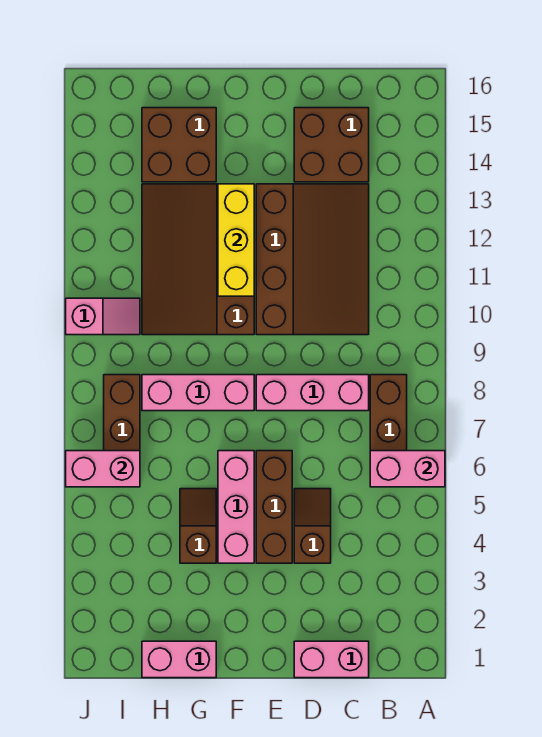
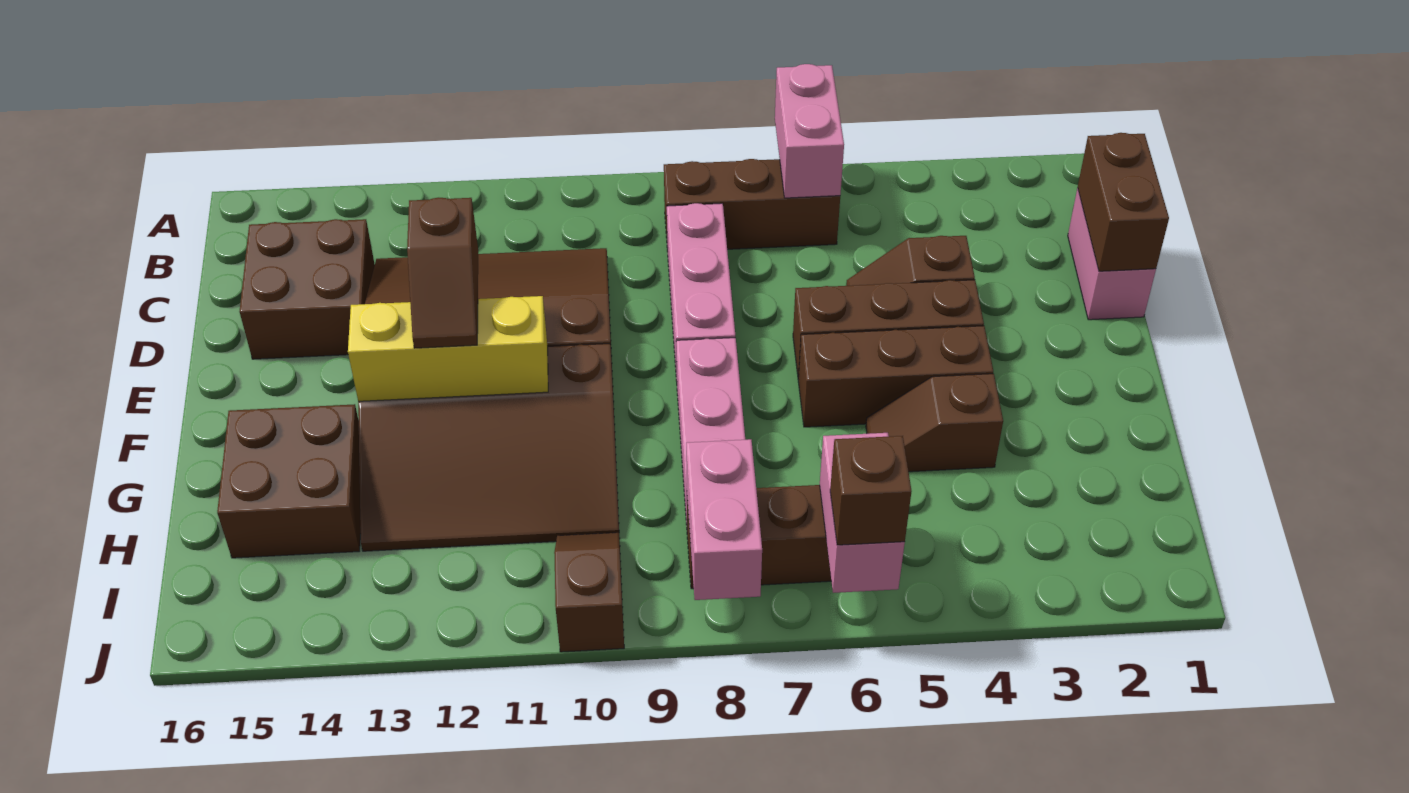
none -> brown brick C1:D1 level 2
none -> brown slope E12:F12 level 3 top E
pink brick F4:F6 level 1 -> brown brick F4:F6 level 1
pink brick G1:H1 level 1 -> pink brick I8:J8 level 2
pink slope I10:J10 level 1 top J -> brown slope I10:J10 level 1 top J
none -> brown brick J6 level 3

